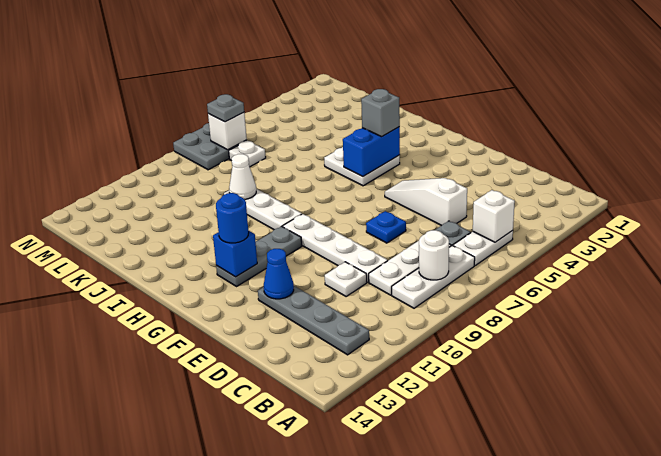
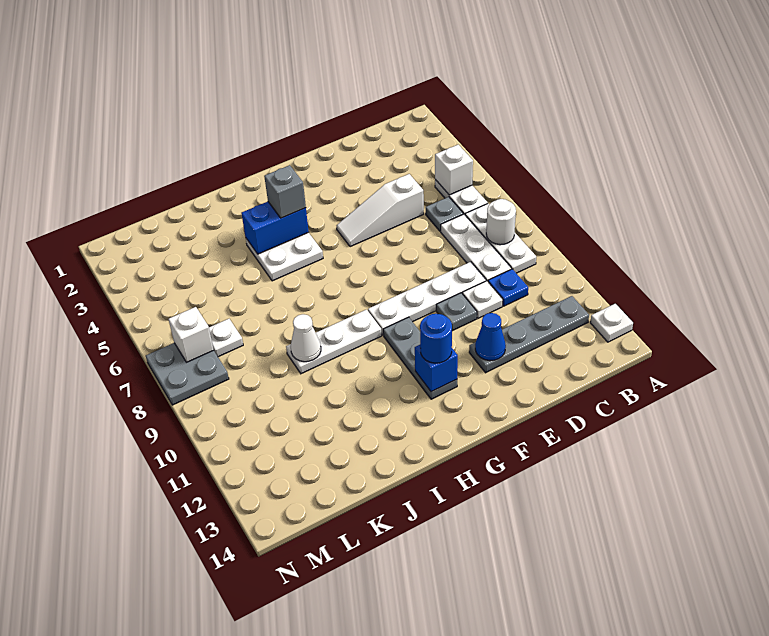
none -> white plate A13 level 1
blue plate E7 level 1 -> blue plate C10 level 1
blue brick H4:H5 level 2 -> blue brick H4:I4 level 2
grey plate M7 level 3 -> grey plate E10 level 1

